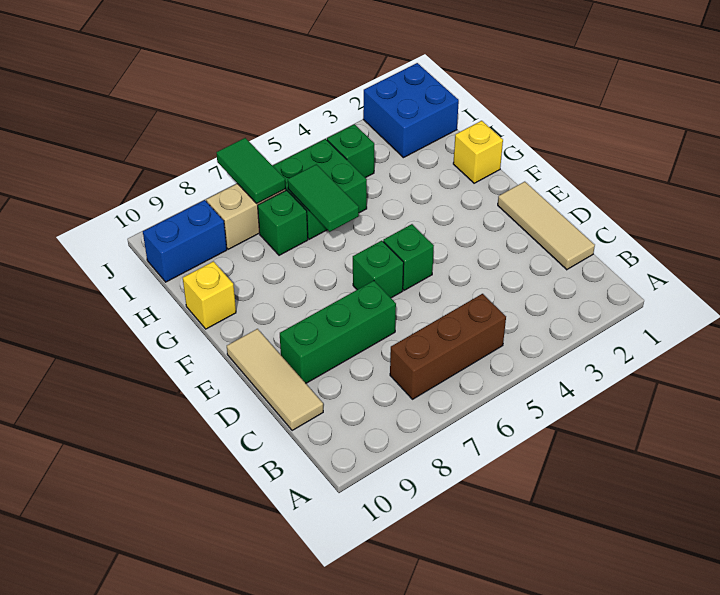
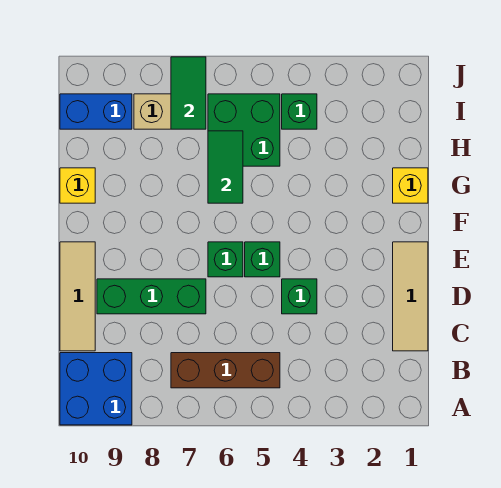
green brick H7 level 1 -> green brick D4 level 1
blue brick I1:J2 level 1 -> blue brick A9:B10 level 1

